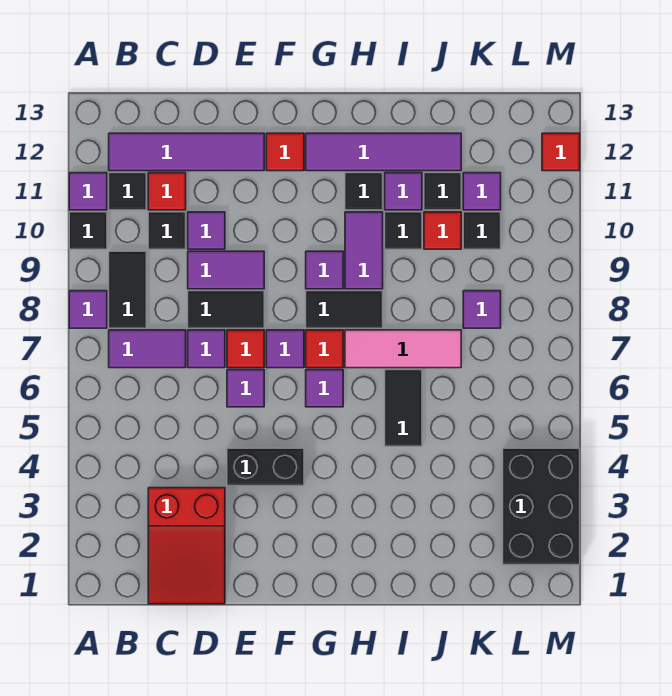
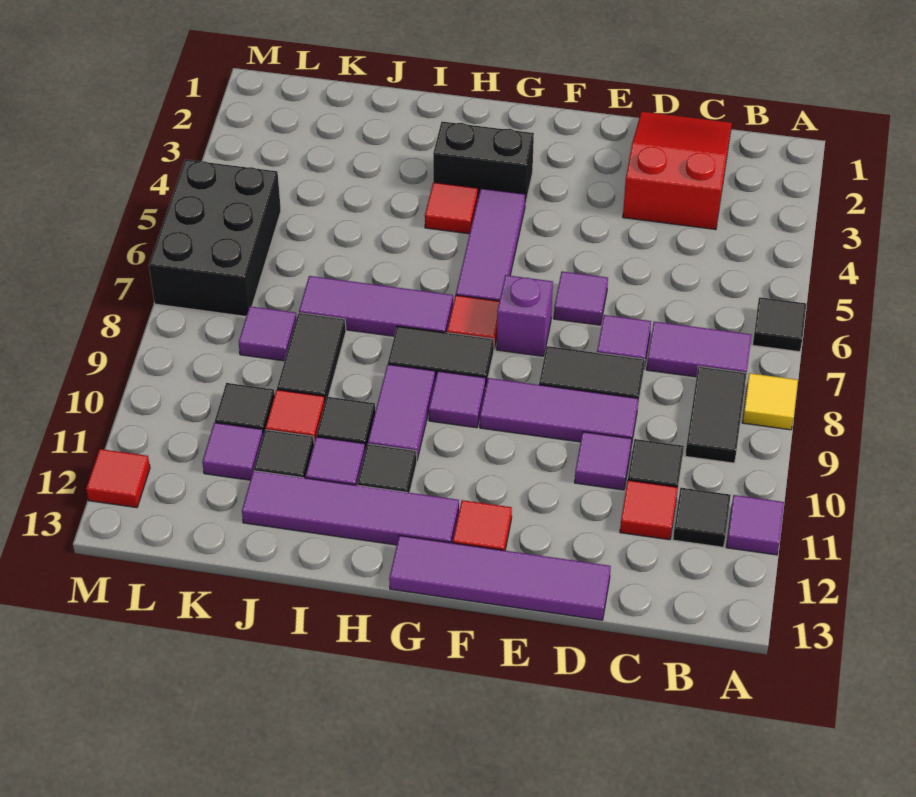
purple tile A8 level 1 -> yellow tile A8 level 1
black tile A10 level 1 -> black tile A6 level 1
purple tile B12:E12 level 1 -> purple tile D13:G13 level 1
purple tile D9:E9 level 1 -> purple tile D9:F9 level 1
black brick E4:F4 level 1 -> black brick G3:H3 level 1
red tile E7 level 1 -> red tile H4 level 1
purple tile F7 level 1 -> purple brick F7 level 1
purple tile G6 level 1 -> purple tile G4:G6 level 1
pink tile H7:J7 level 1 -> purple tile H7:J7 level 1
black tile I5:I6 level 1 -> black tile J8:J9 level 1
black brick L2:M4 level 1 -> black brick L5:M7 level 1

